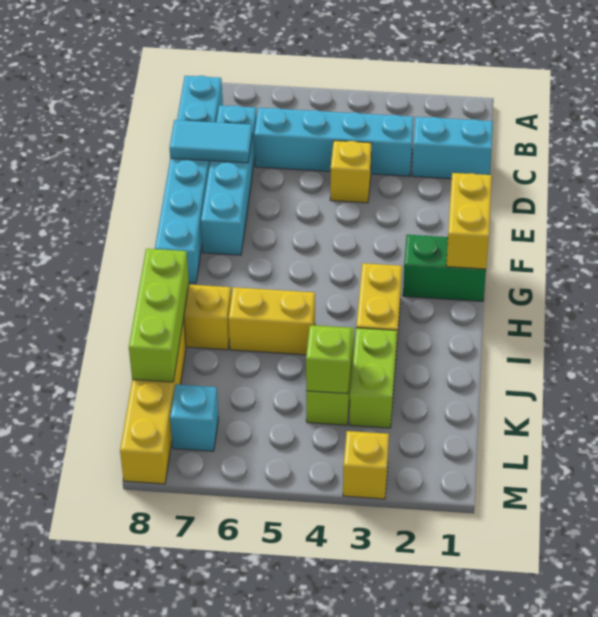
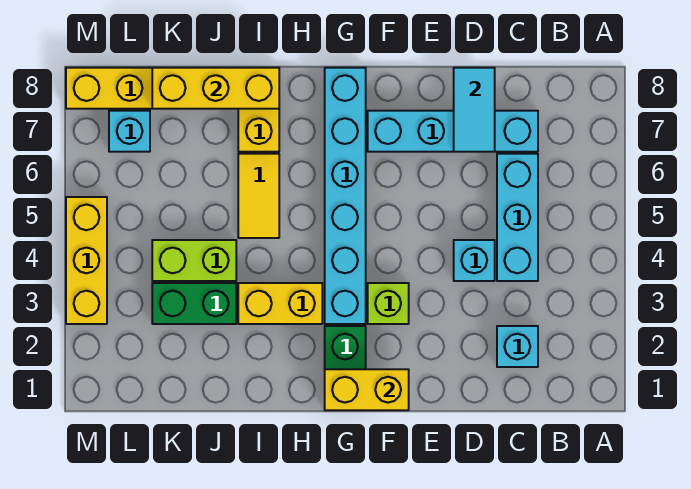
cyan brick B8:G8 level 1 -> cyan brick G3:G8 level 1
cyan brick C1:C2 level 1 -> cyan brick C2 level 1
cyan brick C3:C6 level 1 -> cyan brick C4:C6 level 1
yellow brick D4 level 1 -> cyan brick D4 level 1
yellow brick I5:I6 level 1 -> yellow tile I5:I6 level 1
lime brick I8:K8 level 2 -> yellow brick I8:K8 level 2
lime brick J3:K3 level 1 -> green brick J3:K3 level 1
lime brick K4 level 2 -> lime brick F3 level 1
yellow brick M3 level 1 -> yellow brick M3:M5 level 1

